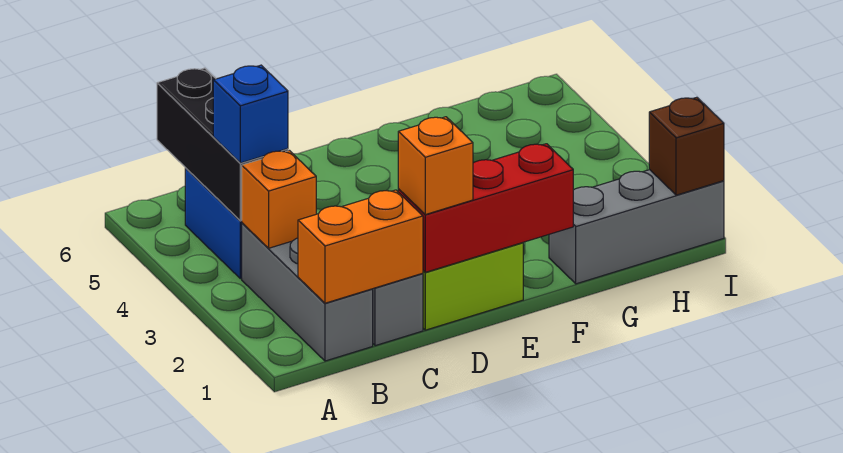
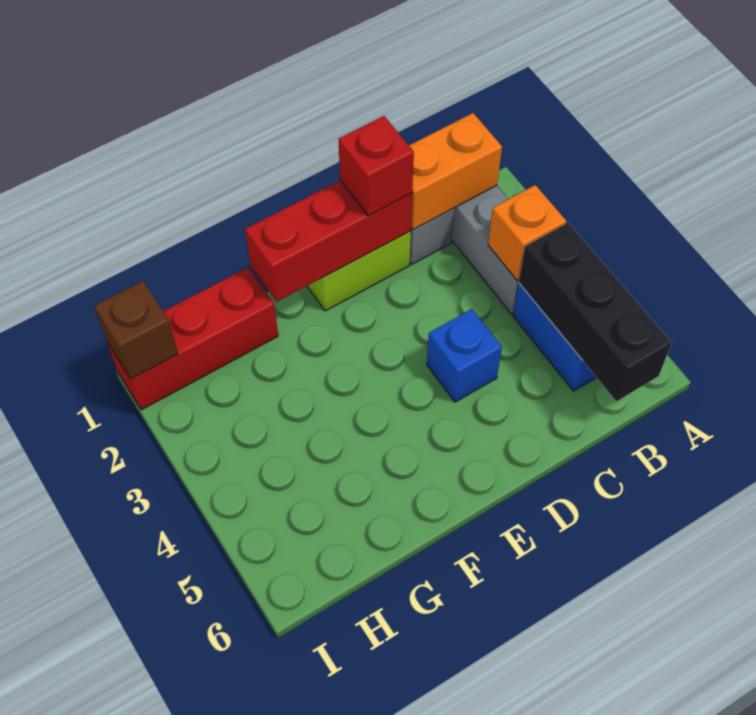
blue brick B4 level 3 -> blue brick D4 level 1
orange brick D1 level 3 -> red brick D1 level 3
grey brick G1:I1 level 1 -> red brick G1:I1 level 1

